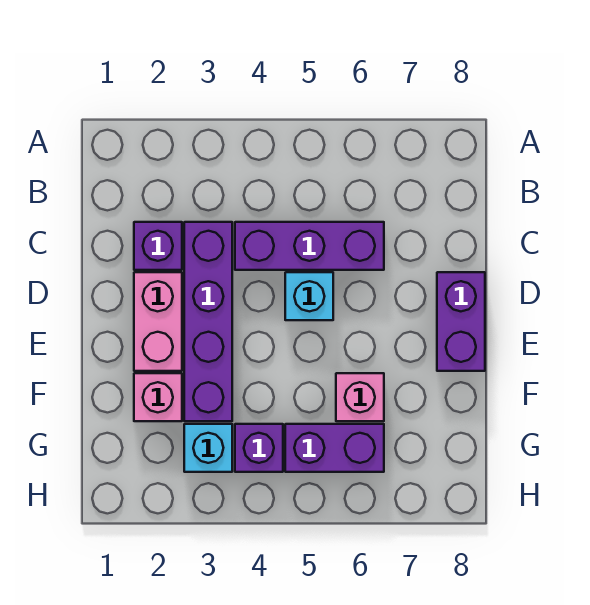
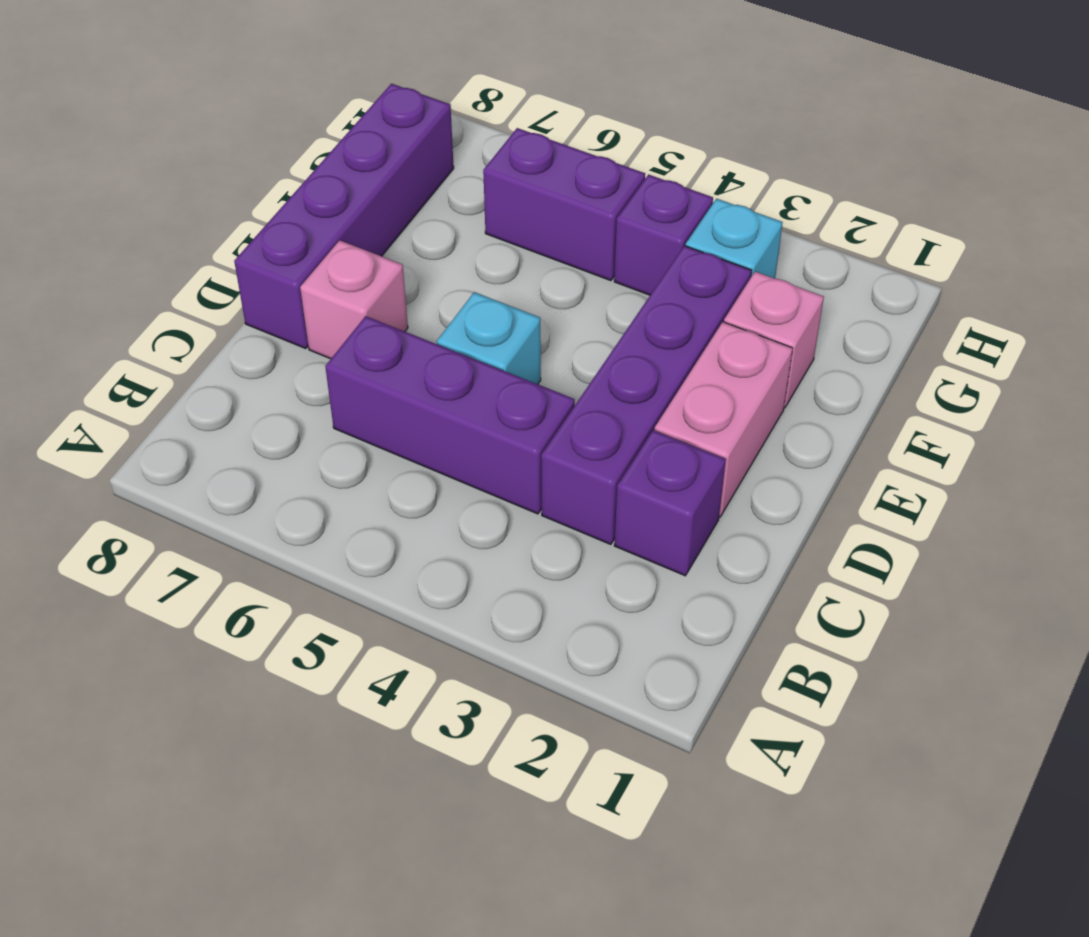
purple brick D8:E8 level 1 -> purple brick D8:G8 level 1
pink brick F6 level 1 -> pink brick D7 level 1

